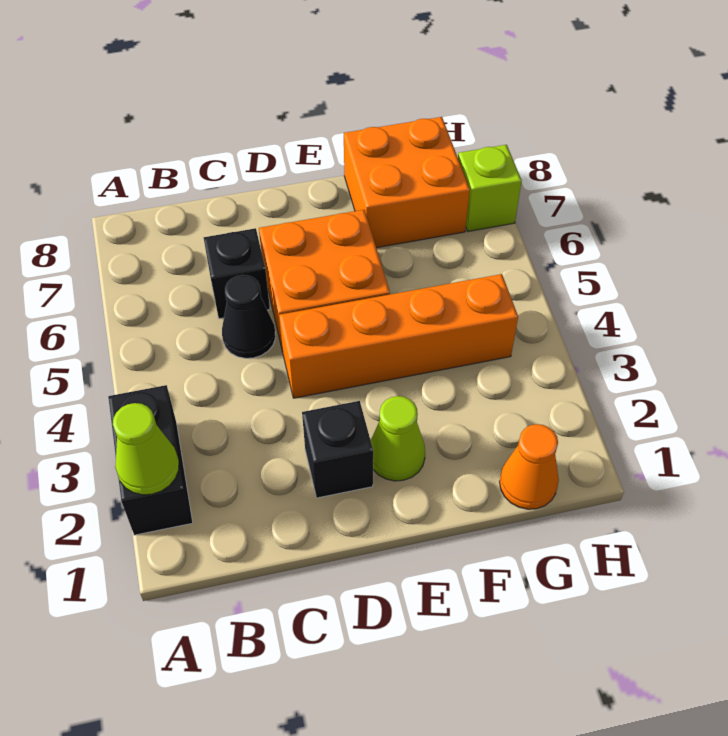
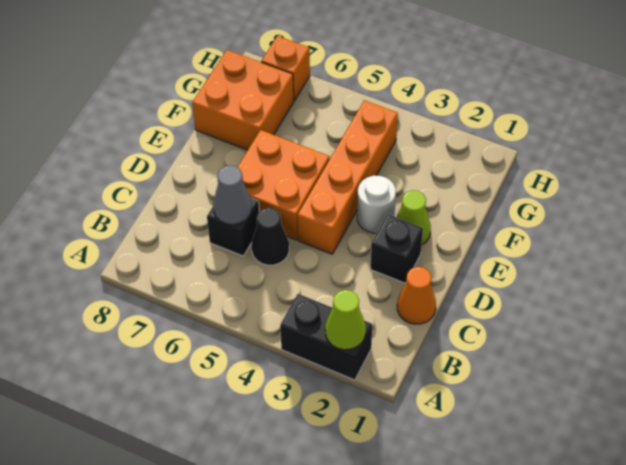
none -> grey cone C6 level 2
none -> white round brick E3 level 1
orange cone G1 level 1 -> orange cone C1 level 1
lime brick H7 level 1 -> orange brick H7 level 1

